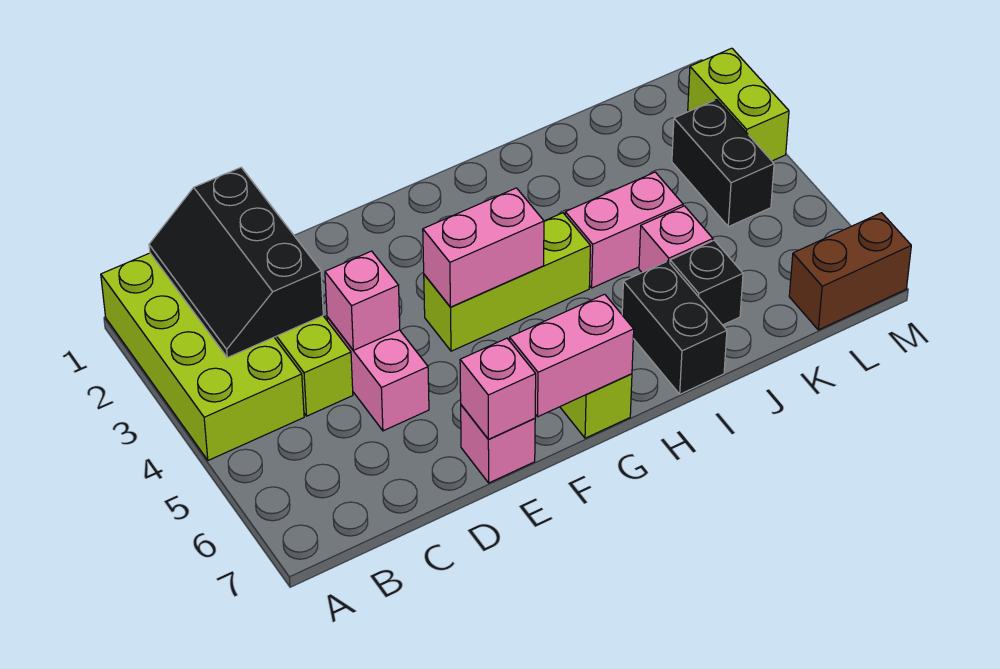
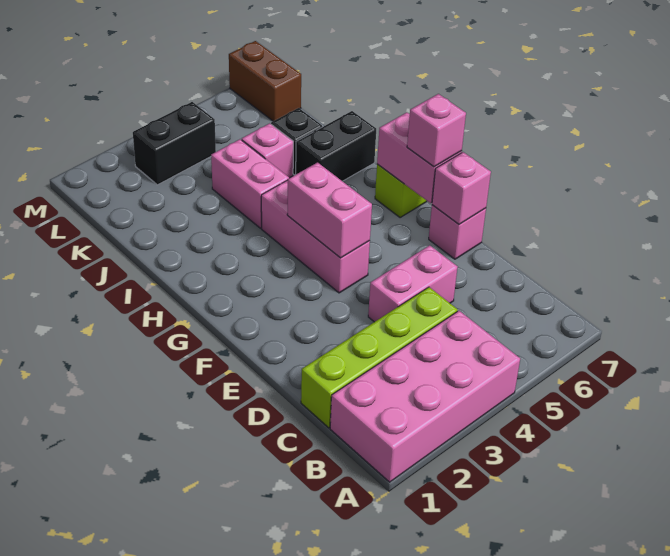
lime brick A1:B4 level 1 -> pink brick A1:B4 level 1
black slope B1:C3 level 2 top C -> none
pink brick D4 level 2 -> pink brick F7 level 3
lime brick F4:H4 level 1 -> pink brick F4:H4 level 1
lime brick M2:M3 level 1 -> none

